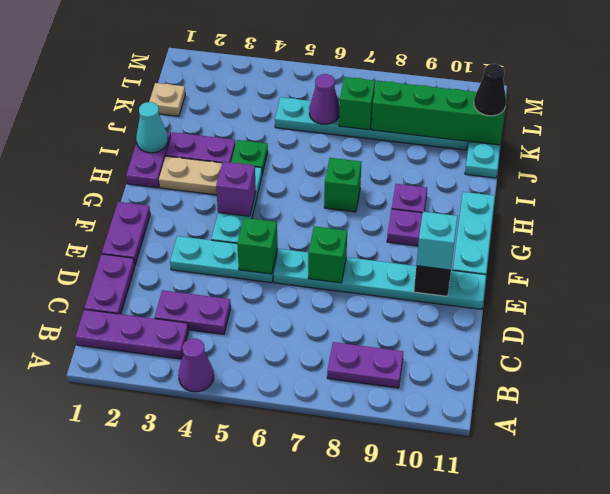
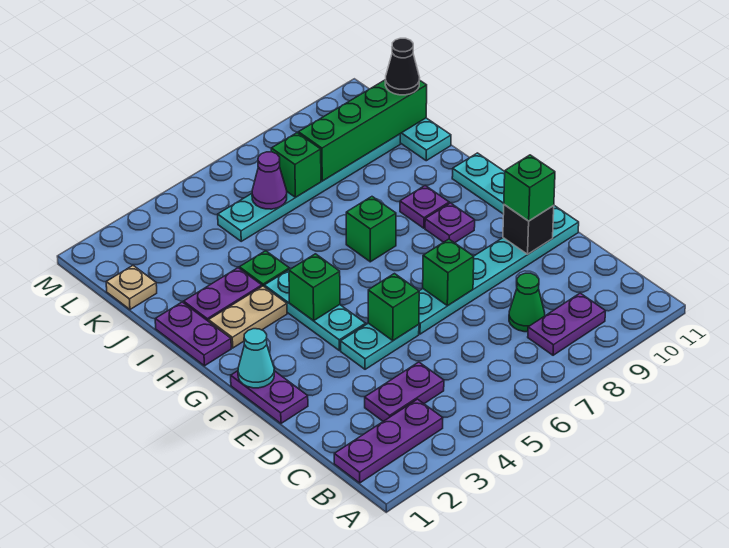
purple cone A4 level 1 -> none
purple plate C1:D1 level 1 -> none
none -> green cone C8 level 1
cyan plate E3:E5 level 1 -> cyan plate E4:E5 level 1
cyan brick E10 level 3 -> green brick E10 level 3
purple brick G4 level 2 -> green brick G4 level 2
cyan cone I1 level 2 -> cyan cone F1 level 2

